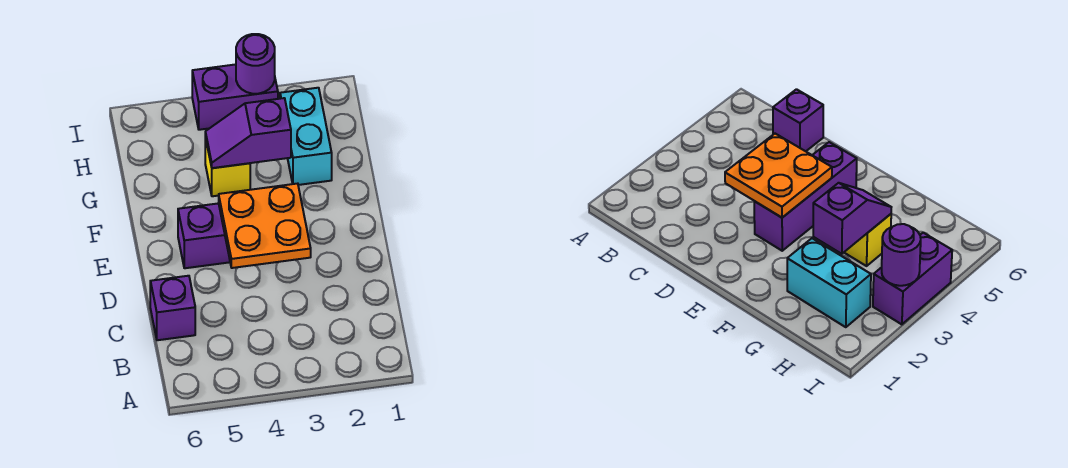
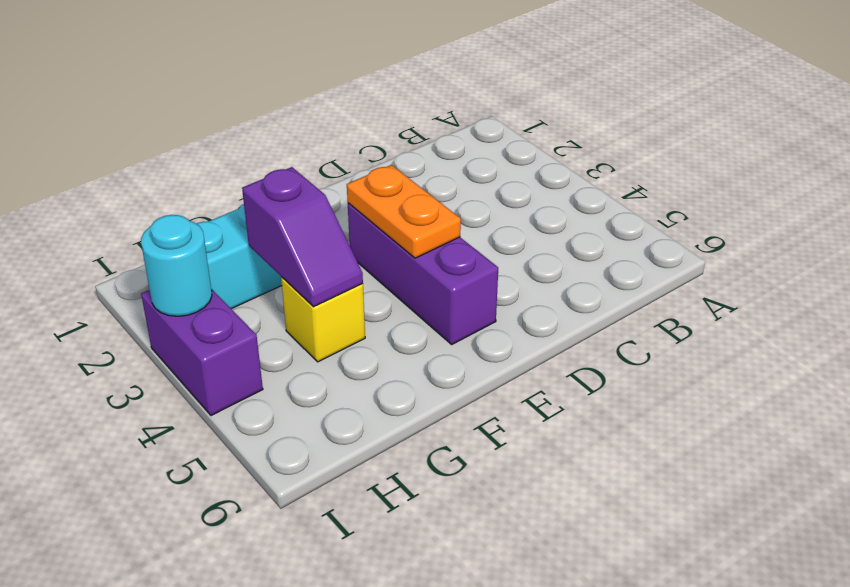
purple brick C6 level 1 -> none
orange plate D3:E4 level 2 -> orange plate E3:E4 level 2
purple round brick I3 level 2 -> cyan round brick I3 level 2

